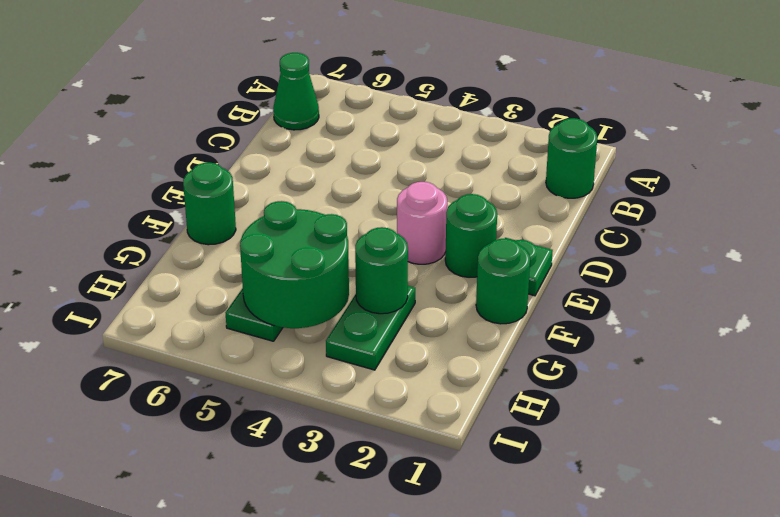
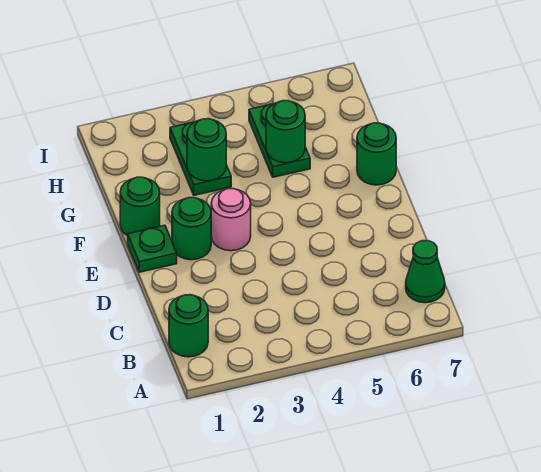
green round brick G4:H5 level 2 -> green round brick G5 level 2

